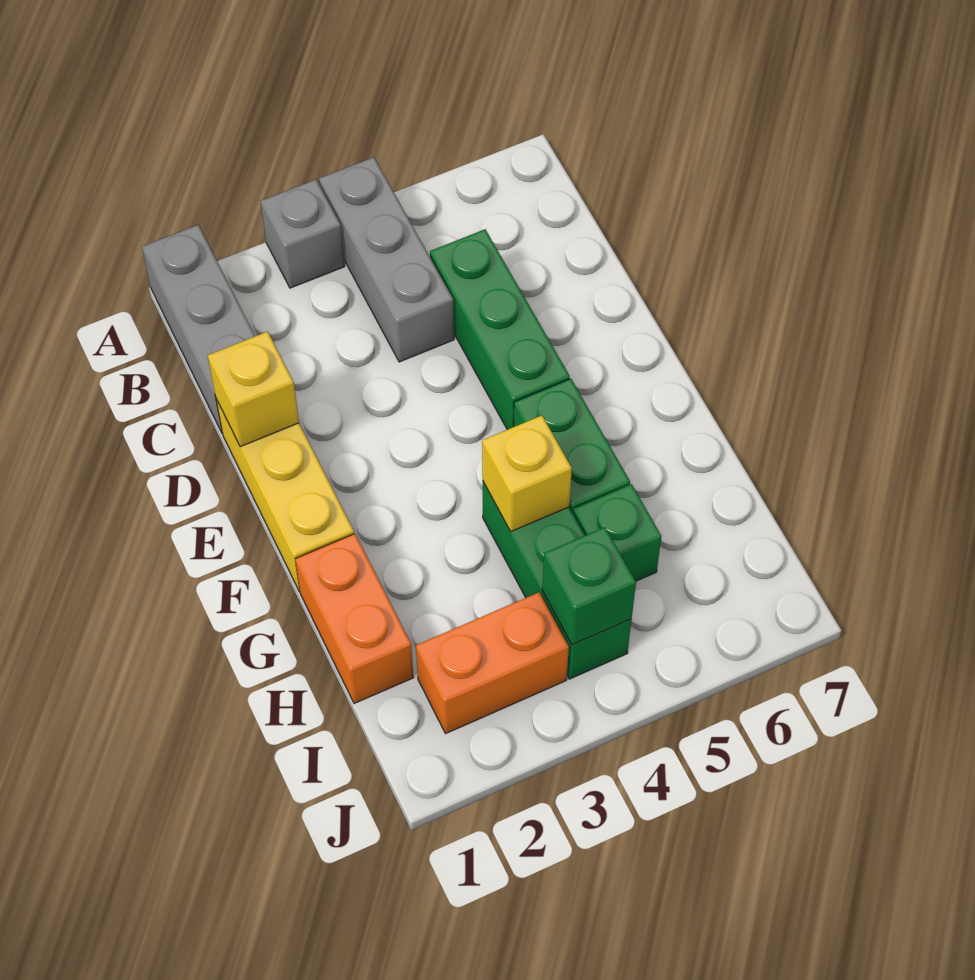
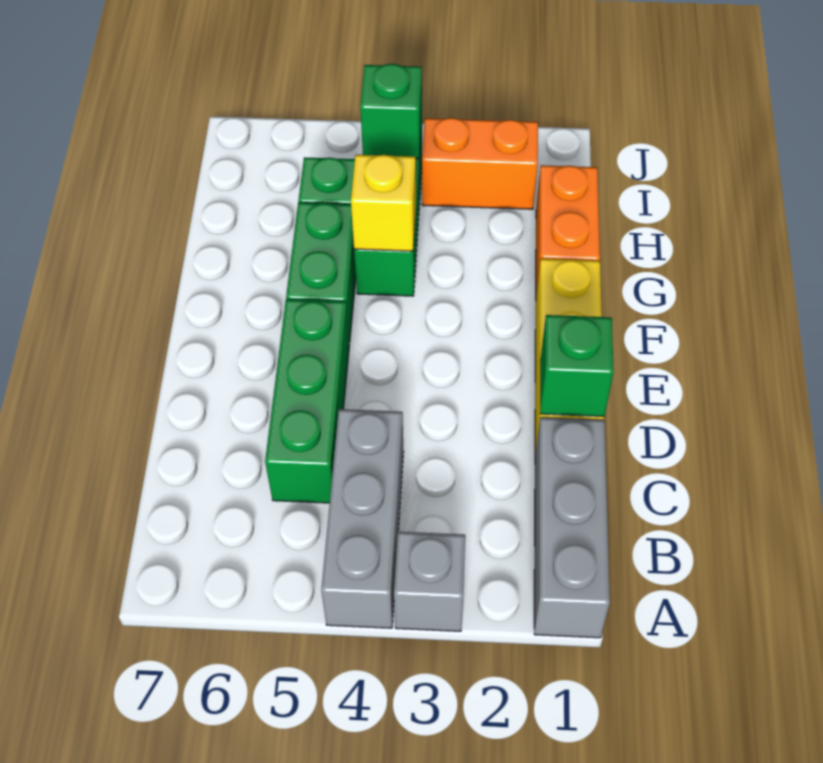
yellow brick D1 level 2 -> green brick D1 level 2

